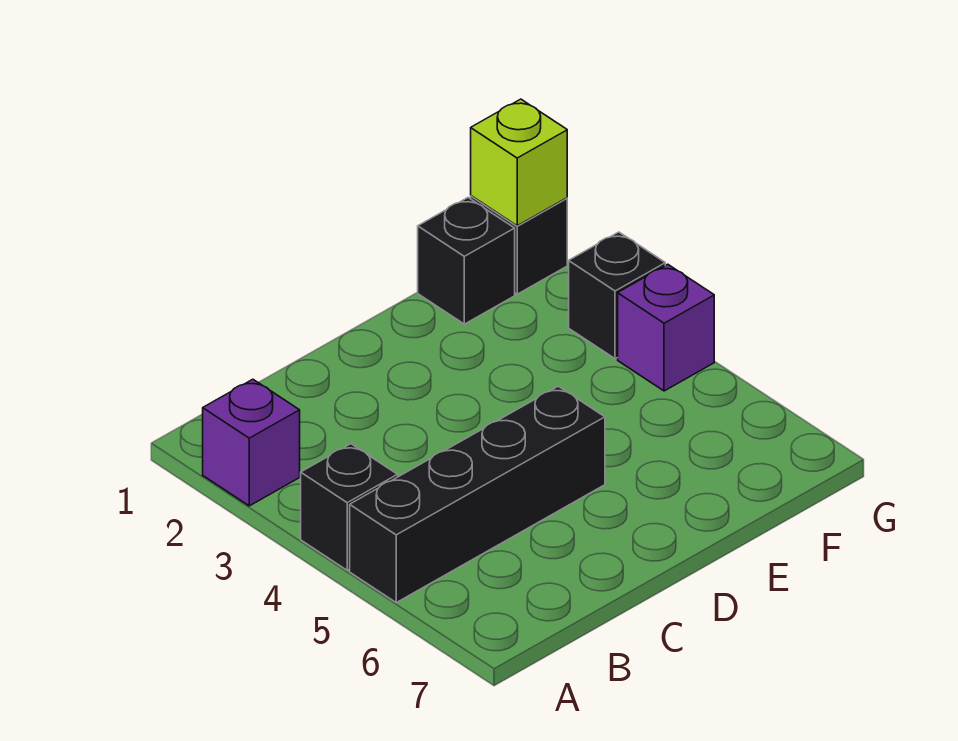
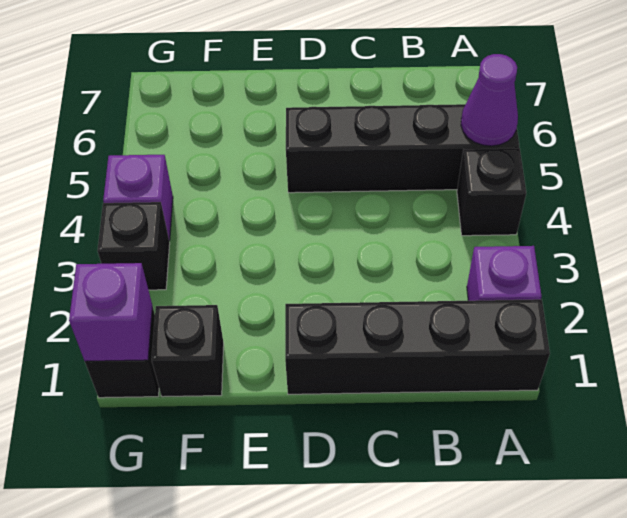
none -> black brick A1:D1 level 1
none -> purple cone A5 level 2
lime brick G1 level 2 -> purple brick G1 level 2

